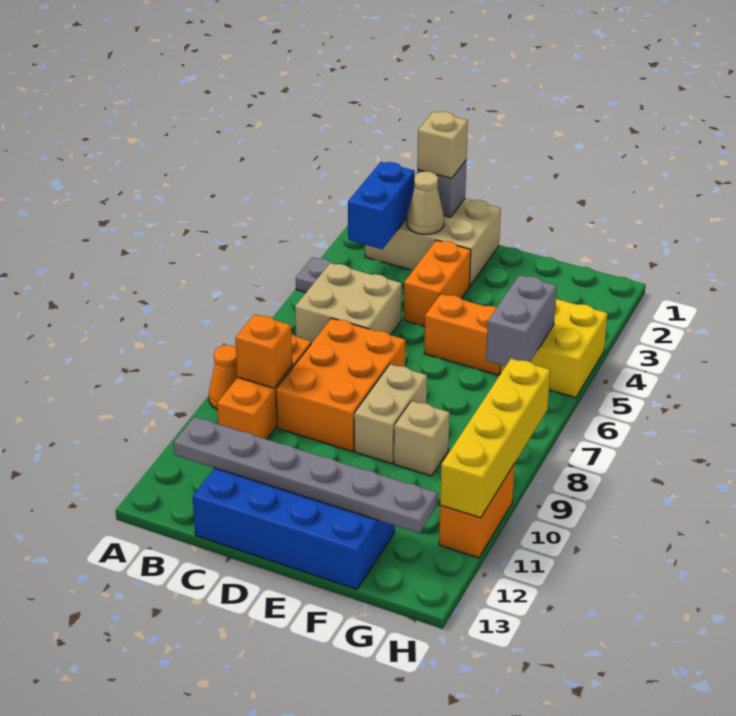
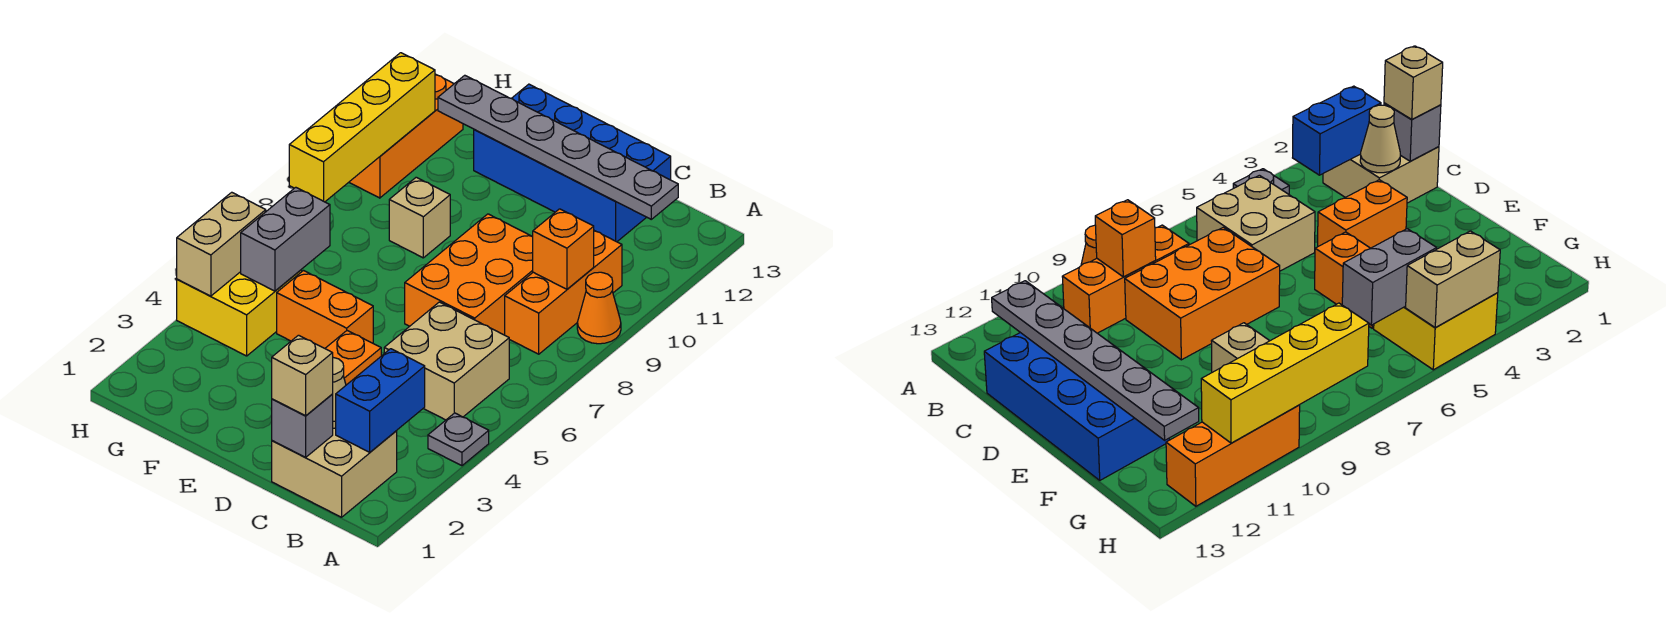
tan brick B1:D2 level 1 -> tan brick B1:C2 level 1
tan brick E8:E9 level 1 -> tan brick H4:H5 level 2
orange brick H10:H11 level 1 -> orange brick H10:H12 level 1

